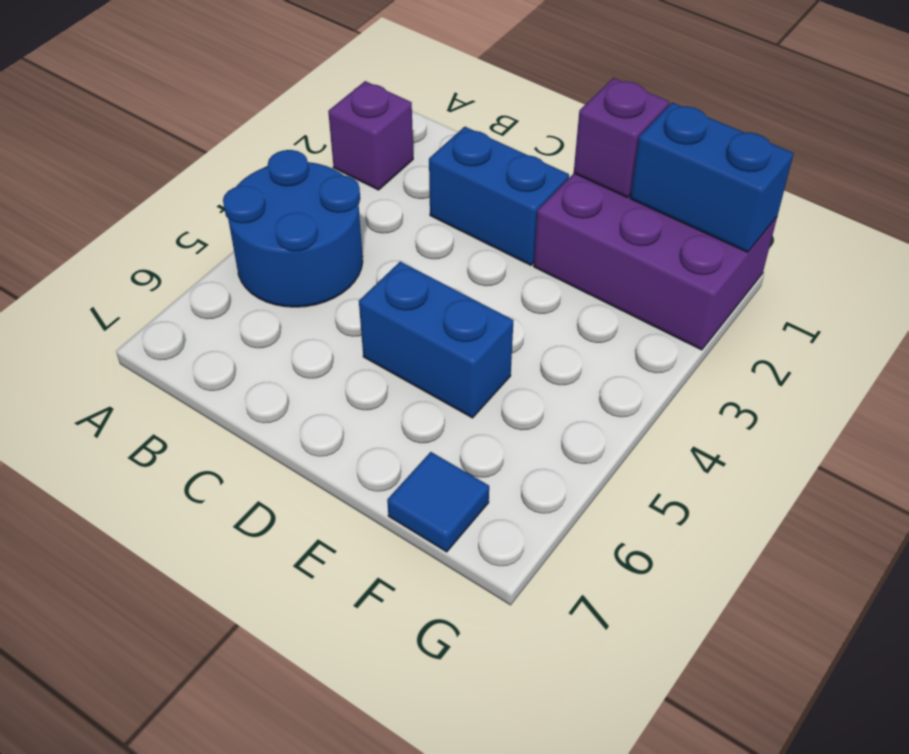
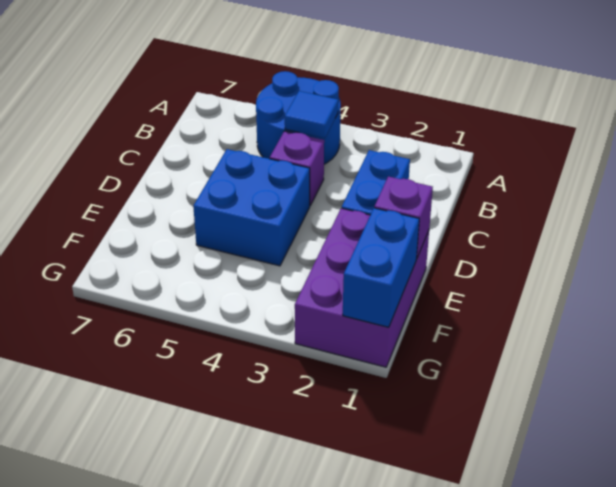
purple brick A2 level 1 -> purple brick C4 level 1
blue brick D5:E5 level 1 -> blue brick D4:E5 level 1
blue tile F7 level 1 -> blue tile B4 level 2

